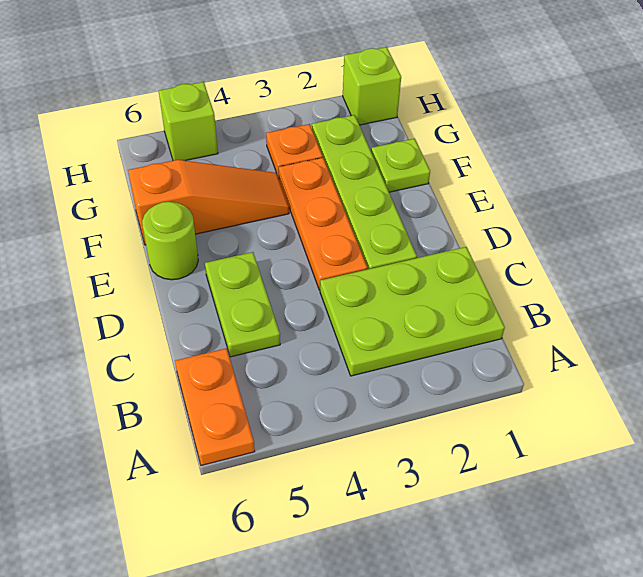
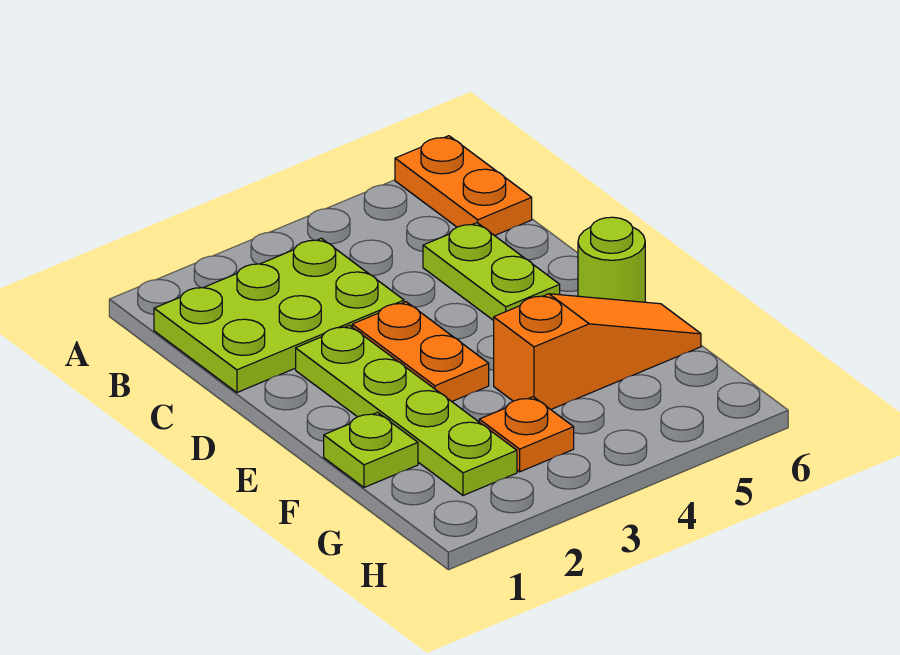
orange plate D3:F3 level 1 -> orange plate D3:E3 level 1
orange slope F4:F6 level 1 top 6 -> orange slope F4:F6 level 1 top 4
lime brick H1 level 1 -> none
lime brick H5 level 1 -> none

